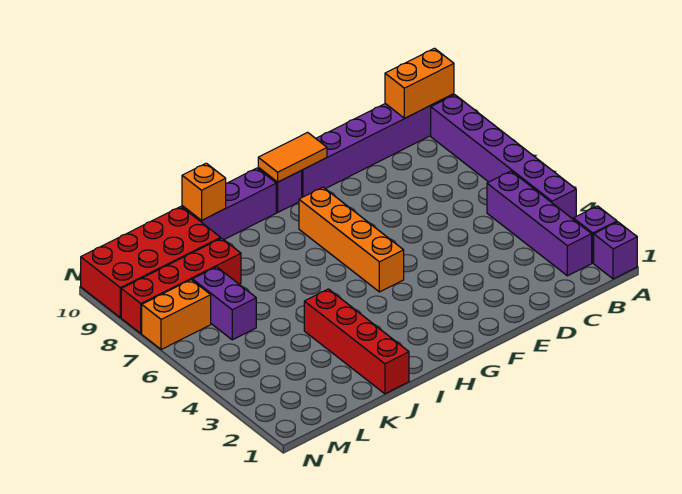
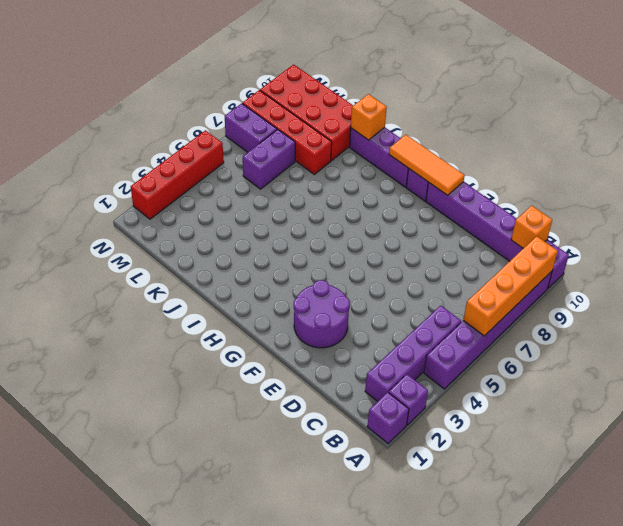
orange brick A10:B10 level 2 -> orange brick B10 level 2
none -> purple round brick E2:F3 level 1
orange tile F10:G10 level 2 -> orange tile F10:H10 level 2
orange brick G5:G8 level 1 -> orange brick A6:A9 level 2
red brick J1:J4 level 1 -> red brick N2:N5 level 1
orange brick M7:N7 level 1 -> purple brick M7:N7 level 1

